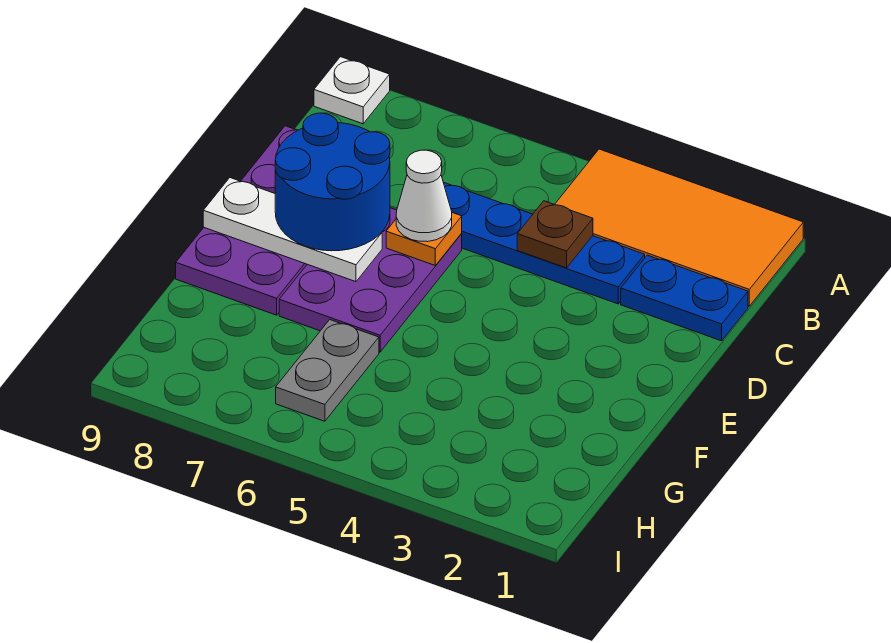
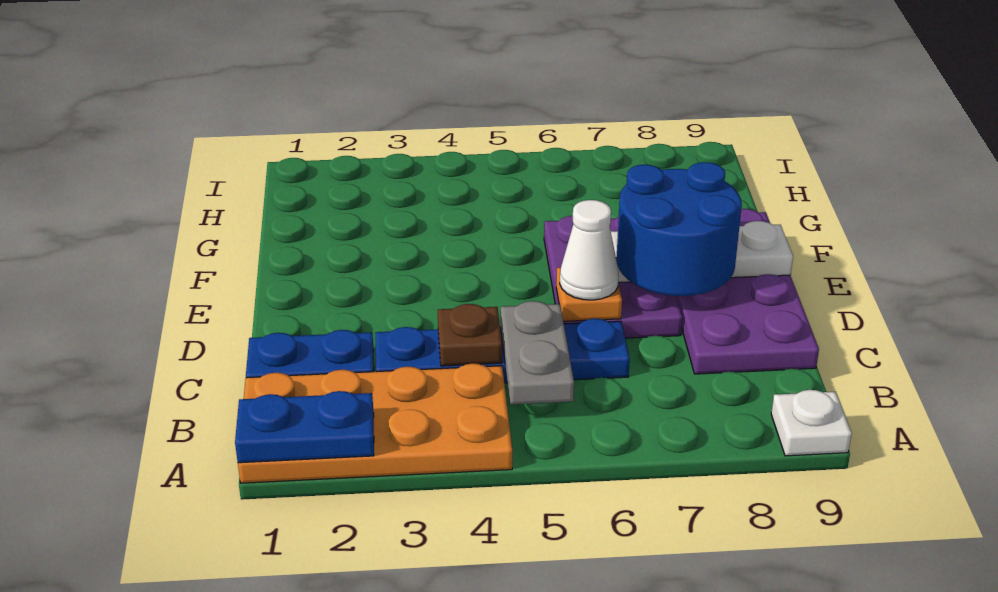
orange tile A1:B4 level 1 -> orange plate A1:B4 level 1
none -> blue plate A1:A2 level 2
grey plate G6:H6 level 1 -> grey plate B5:C5 level 2

